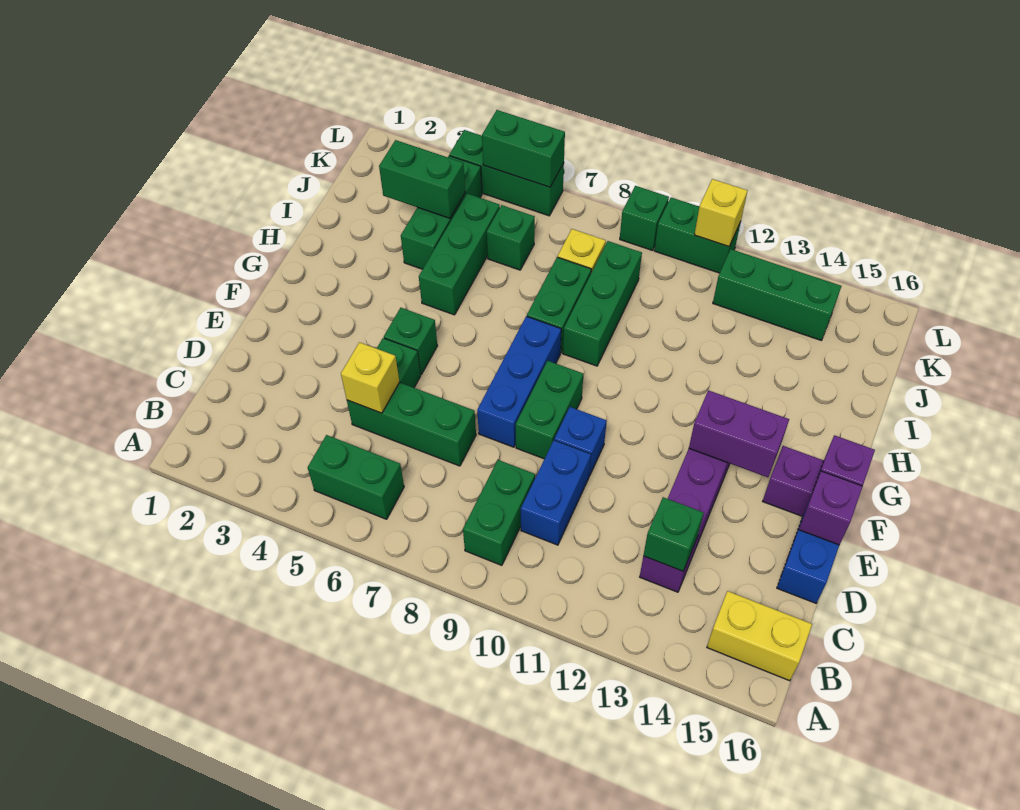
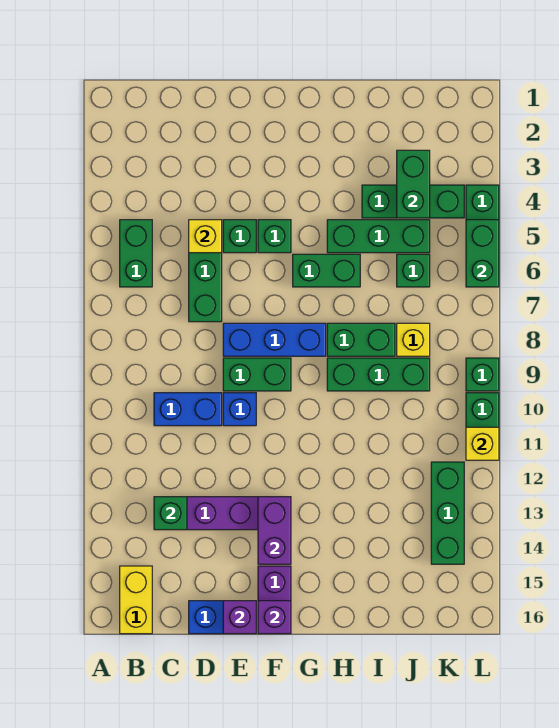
green brick B9:C9 level 1 -> green brick G6:H6 level 1

